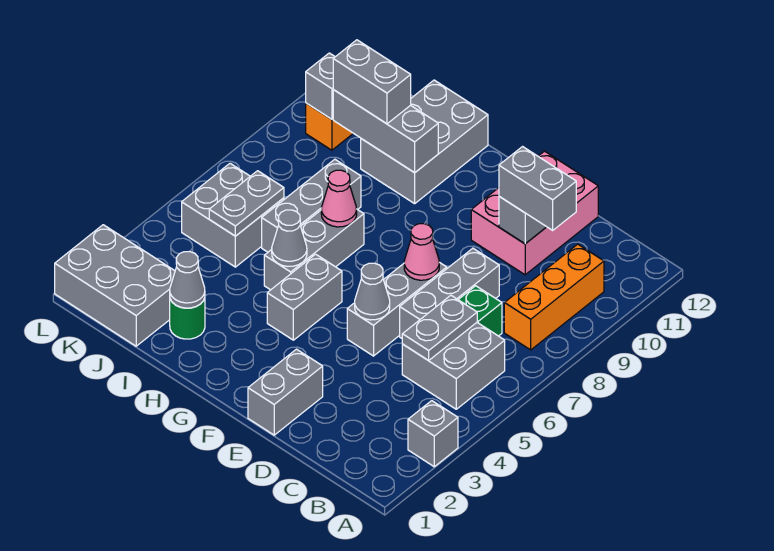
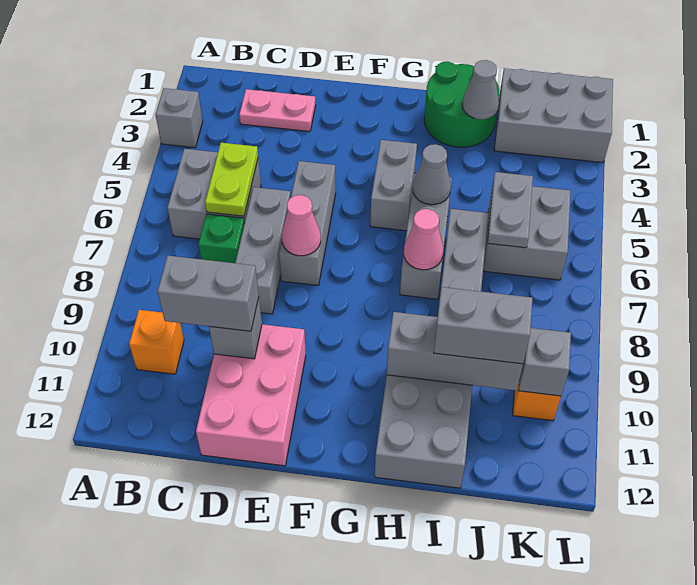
orange brick B8:B10 level 1 -> orange brick B10 level 1
none -> pink plate C2:D2 level 1
grey plate C5:C6 level 2 -> lime plate C5:C6 level 2
grey brick E1:E2 level 1 -> none
grey cone E5 level 2 -> none
green round brick I2 level 1 -> green round brick H1:I2 level 1

